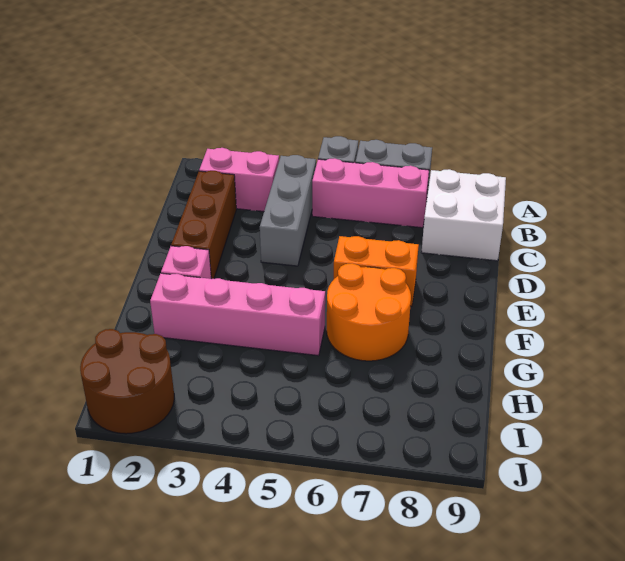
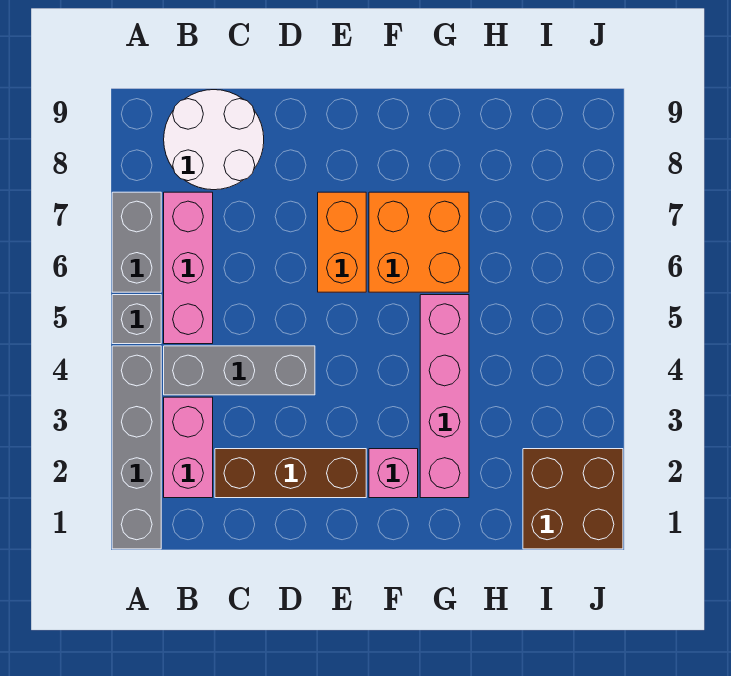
none -> grey brick A1:A4 level 1
white brick B8:C9 level 1 -> white round brick B8:C9 level 1
orange round brick F6:G7 level 1 -> orange brick F6:G7 level 1
brown round brick I1:J2 level 1 -> brown brick I1:J2 level 1

